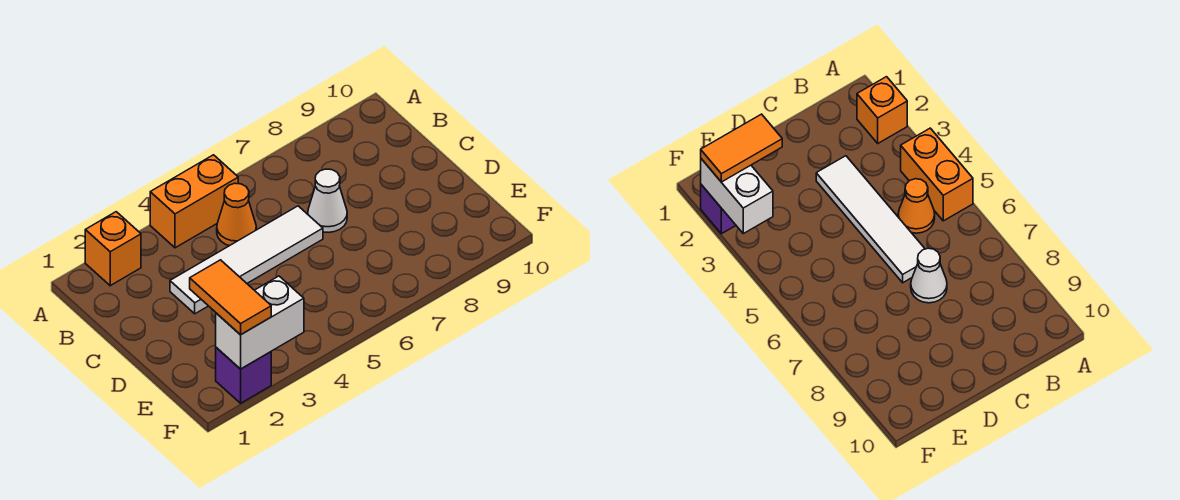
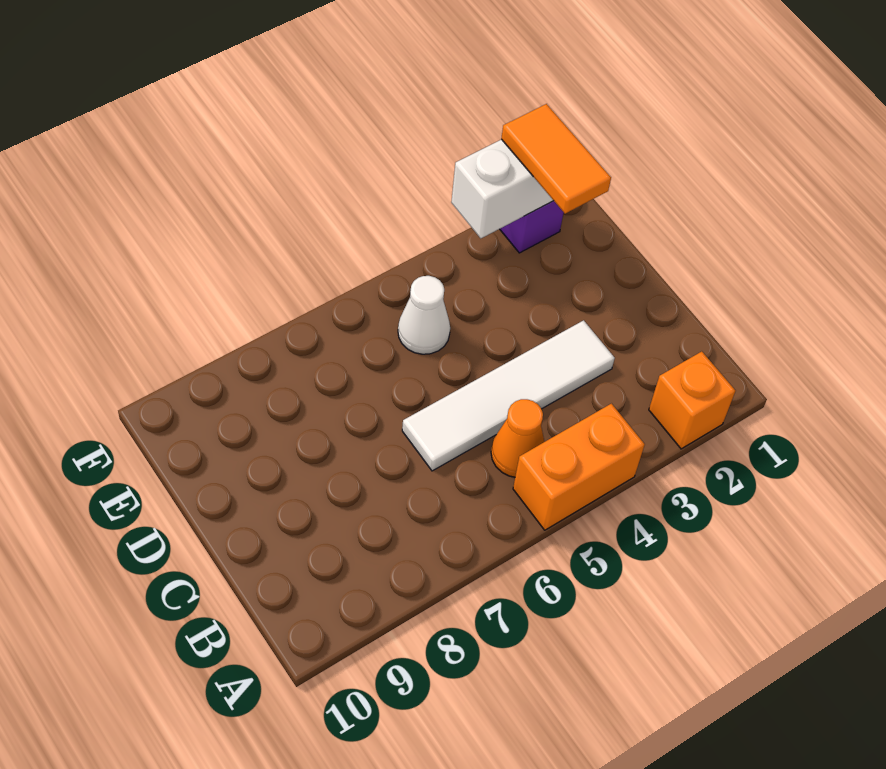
white cone C7 level 1 -> white cone E5 level 1

